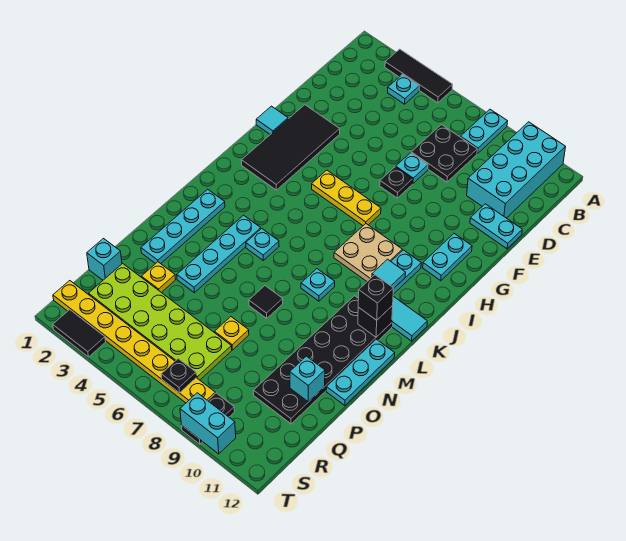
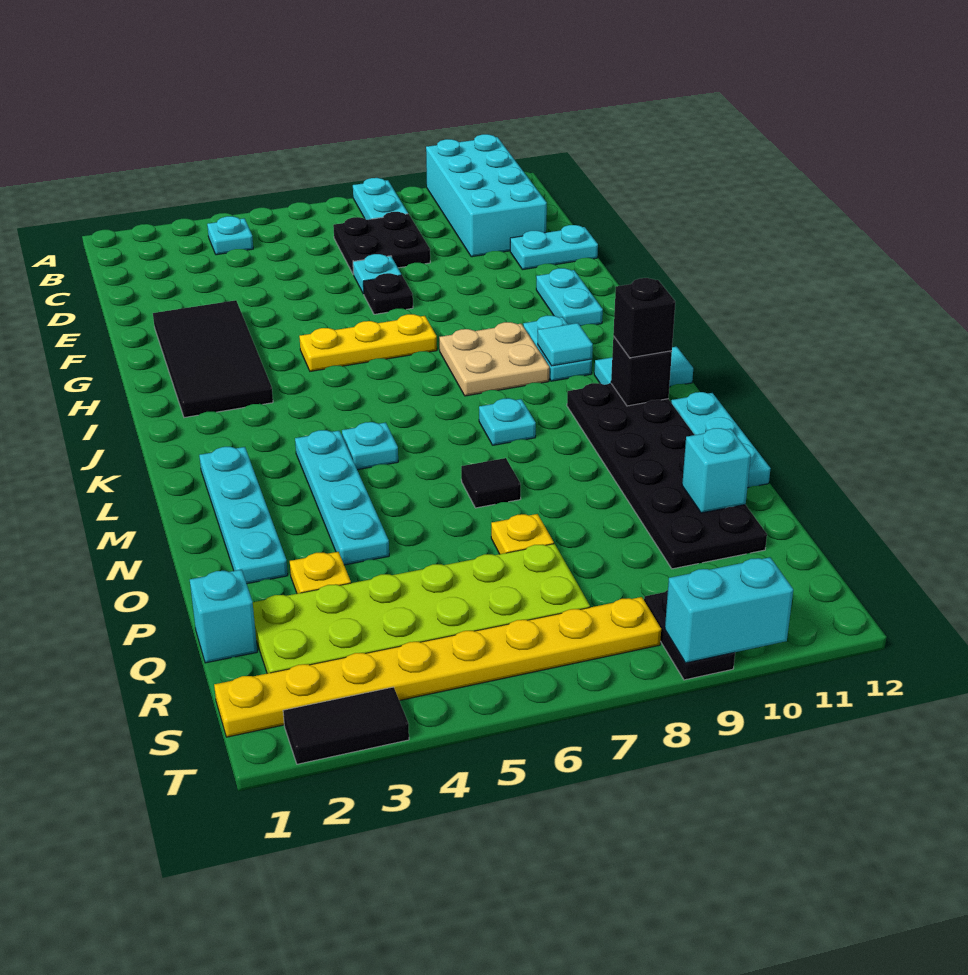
black tile A3:A5 level 1 -> none
cyan tile G1 level 1 -> none
black plate S7 level 2 -> none

